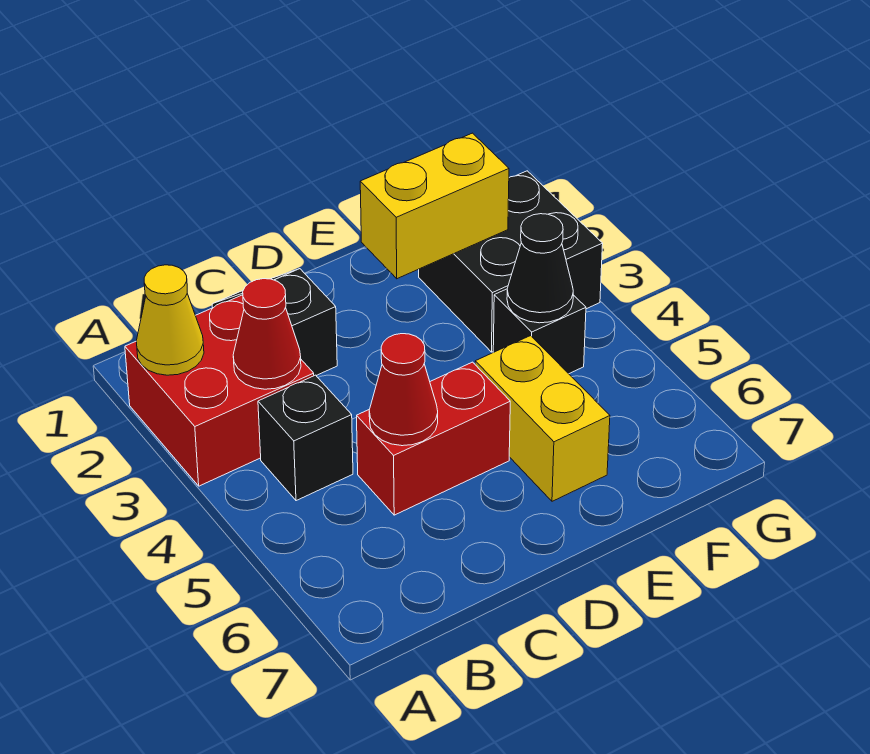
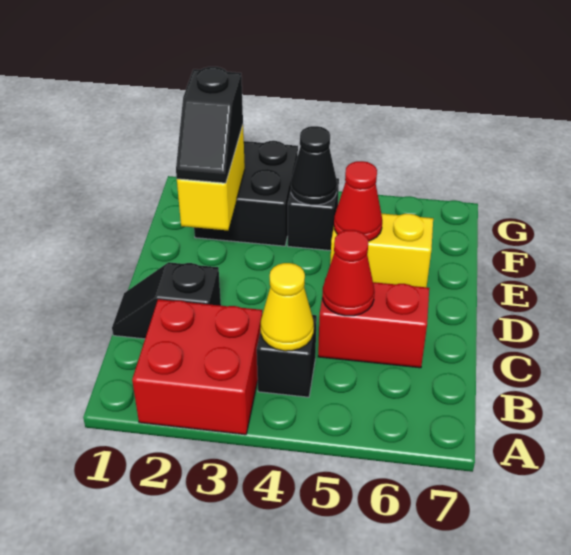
yellow cone A2 level 2 -> yellow cone B4 level 2
red cone B3 level 2 -> red cone E5 level 2
red brick C5:D5 level 1 -> red brick C5:C6 level 1
none -> black slope E2:F2 level 3 top F

